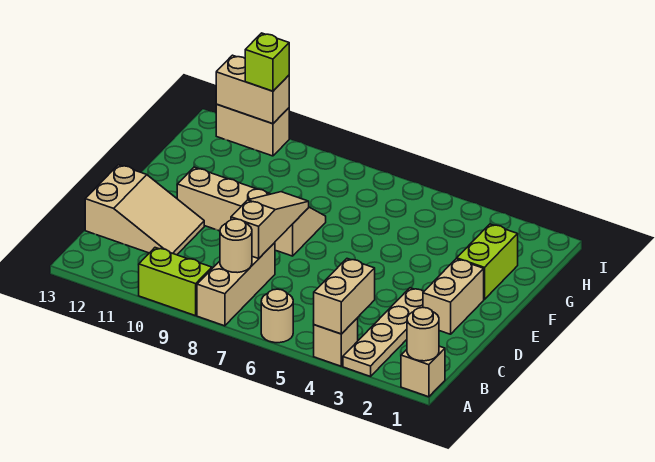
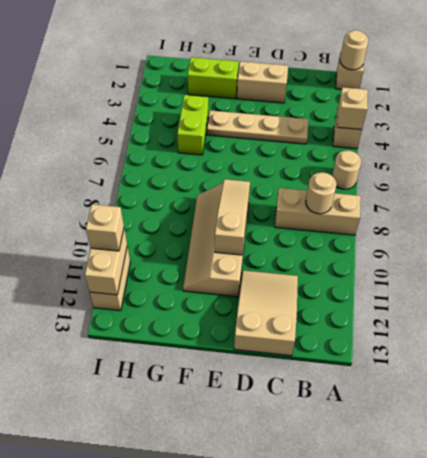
tan plate A3:D3 level 1 -> tan plate C4:F4 level 1
tan brick A4:B4 level 2 -> tan brick A4 level 2
lime brick A9:A10 level 1 -> lime brick G4:G5 level 1
tan slope C8:E8 level 2 top C -> tan slope E8:E10 level 2 top 10
lime brick I11 level 3 -> tan brick I11 level 3

